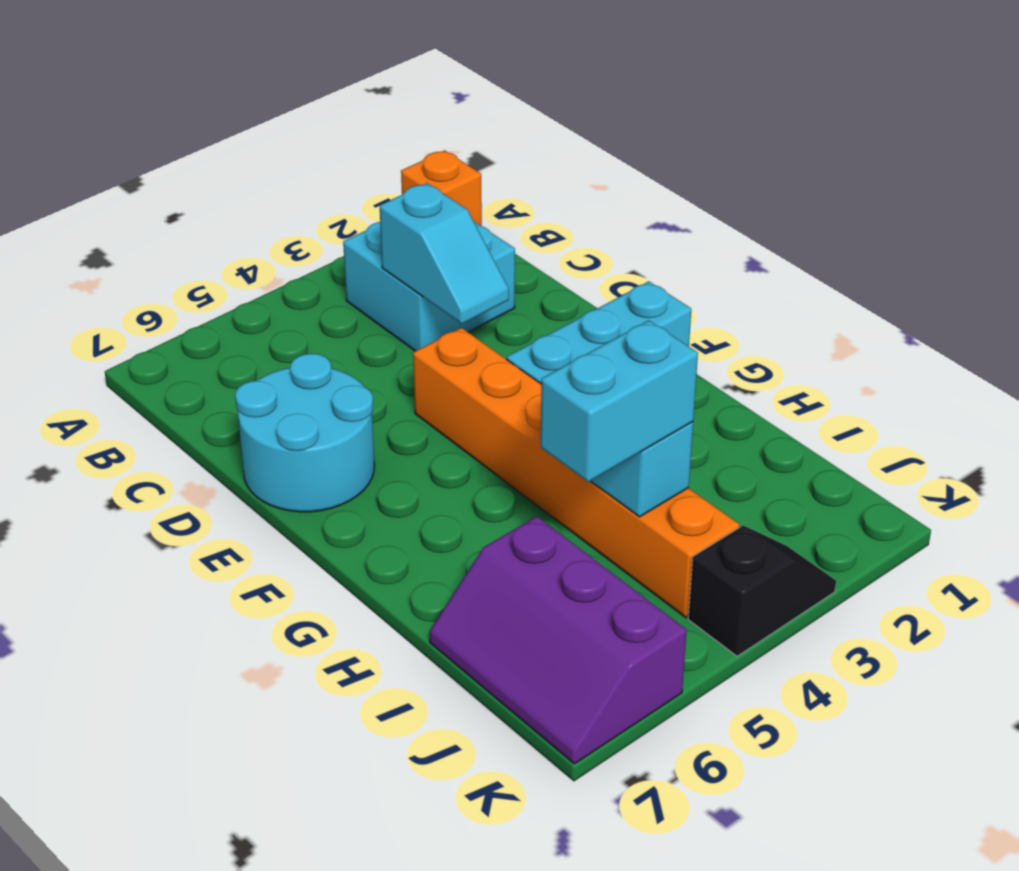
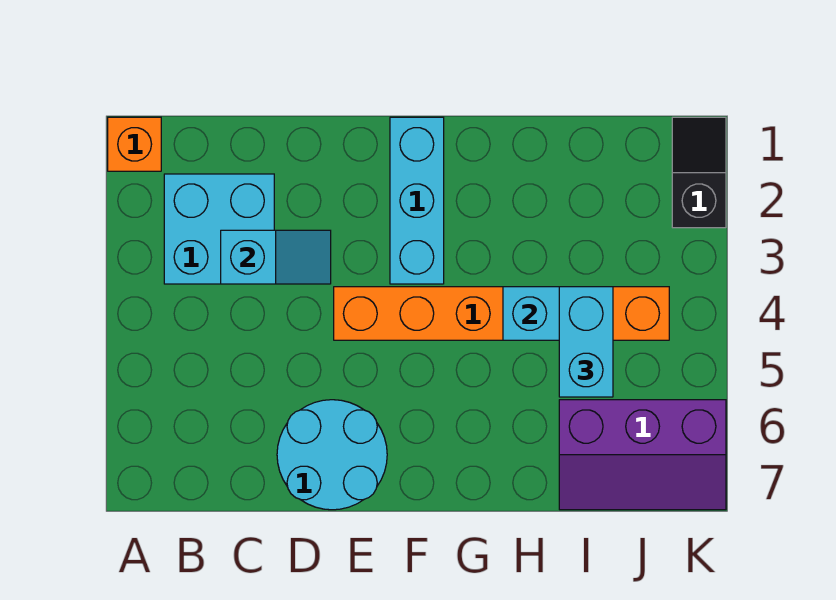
black slope K3:K4 level 1 top 4 -> black slope K1:K2 level 1 top 2

